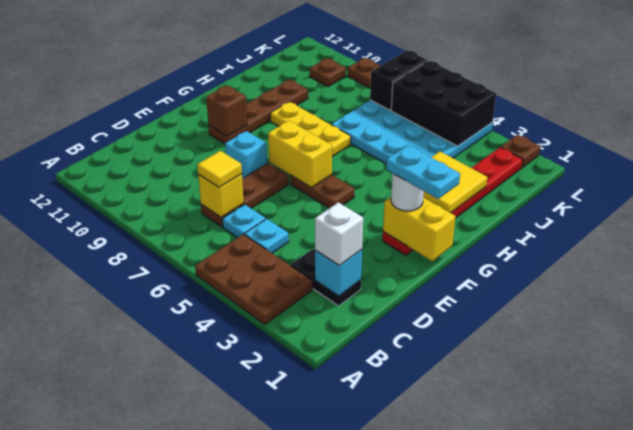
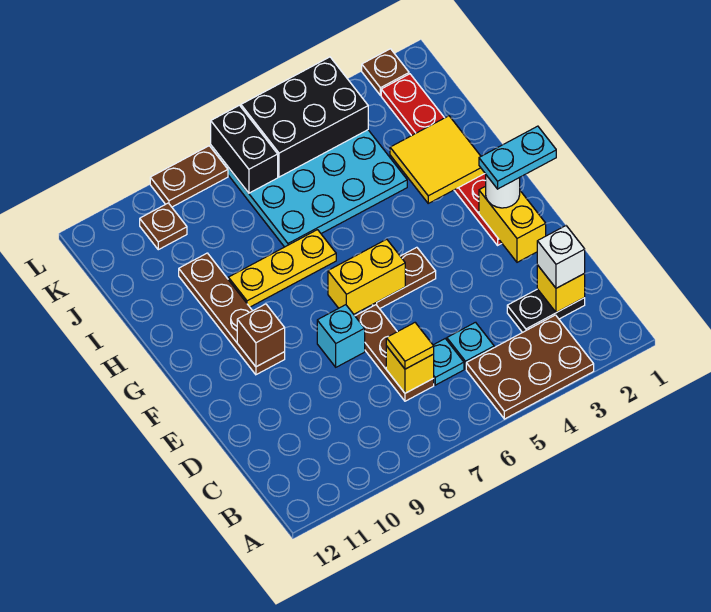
cyan brick C2 level 2 -> yellow brick C2 level 2
yellow brick F1:F2 level 2 -> yellow brick E2:F2 level 2

